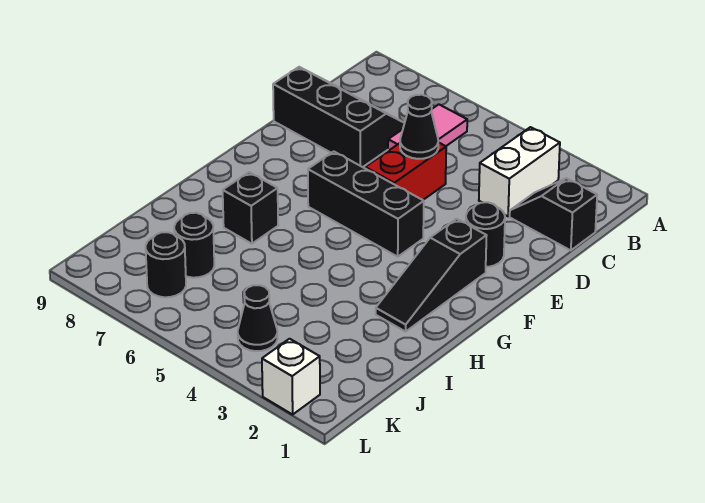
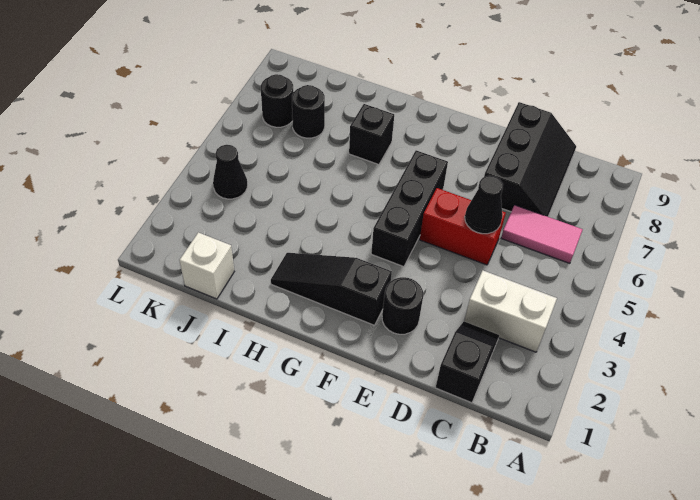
white brick L2 level 1 -> white brick J1 level 1

